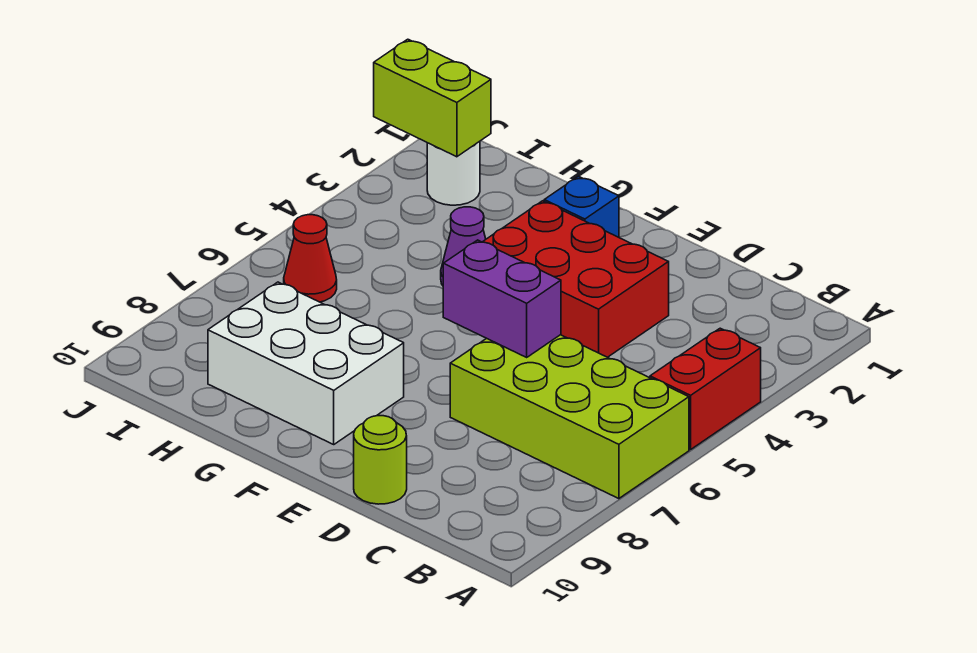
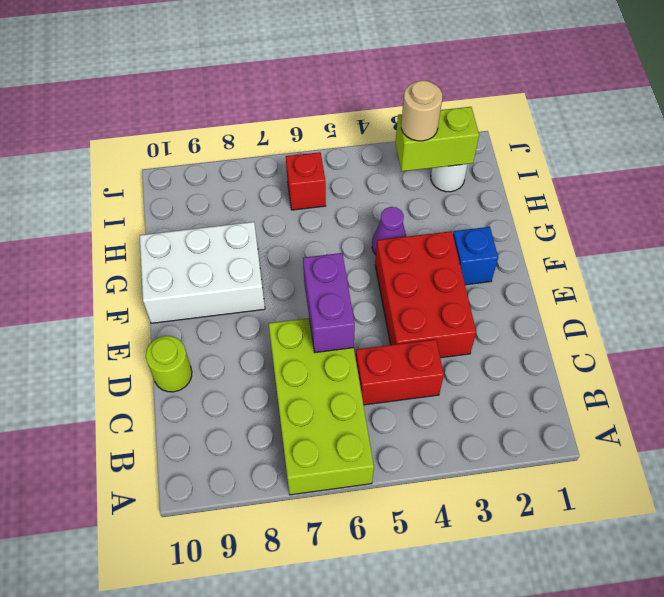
red brick A4:A5 level 1 -> red brick C4:C5 level 1
white brick F8:H9 level 1 -> white brick F8:G10 level 1
lime brick I2:J2 level 2 -> lime brick I2:I3 level 2
none -> tan round brick I3 level 3
red cone I6 level 1 -> red brick I6 level 1

